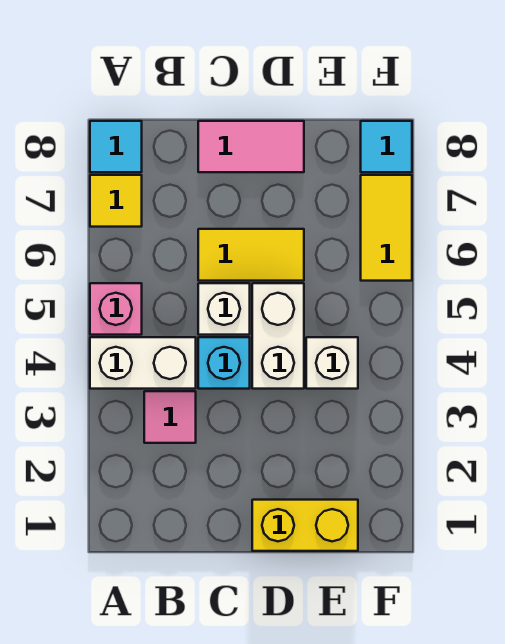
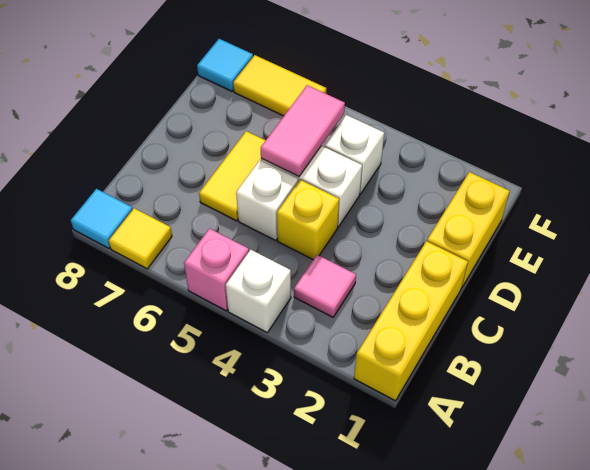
none -> yellow brick A1:C1 level 1
white brick A4:B4 level 1 -> white brick A4 level 1
cyan brick C4 level 1 -> yellow brick C4 level 1
pink tile C8:D8 level 1 -> pink tile D5:E5 level 2

